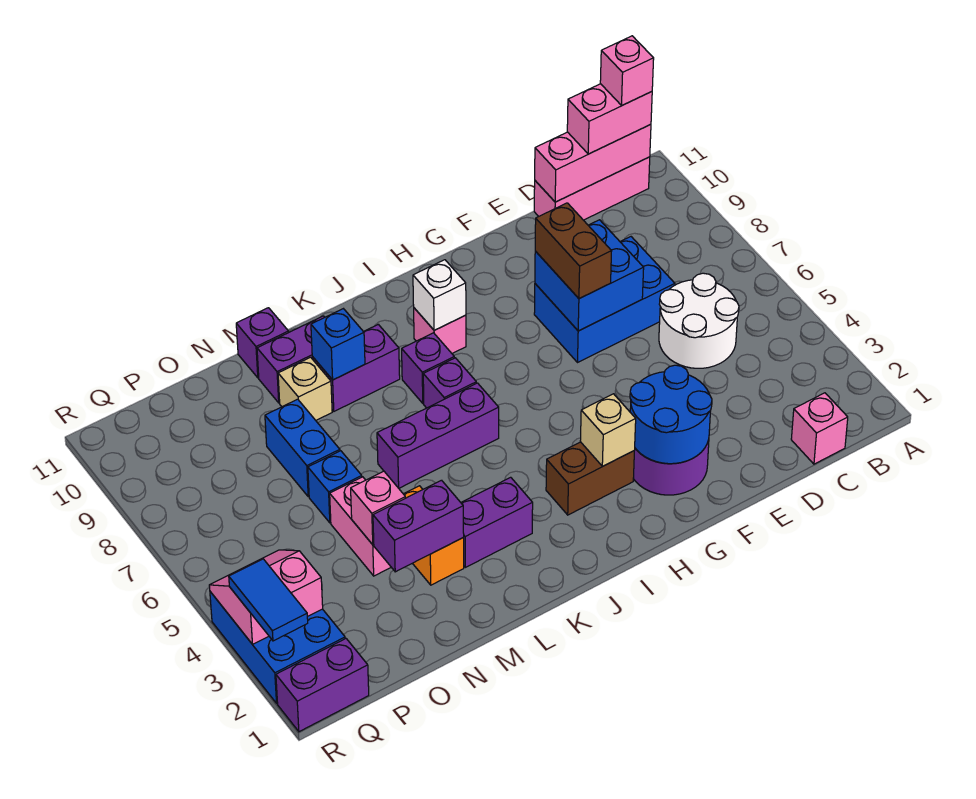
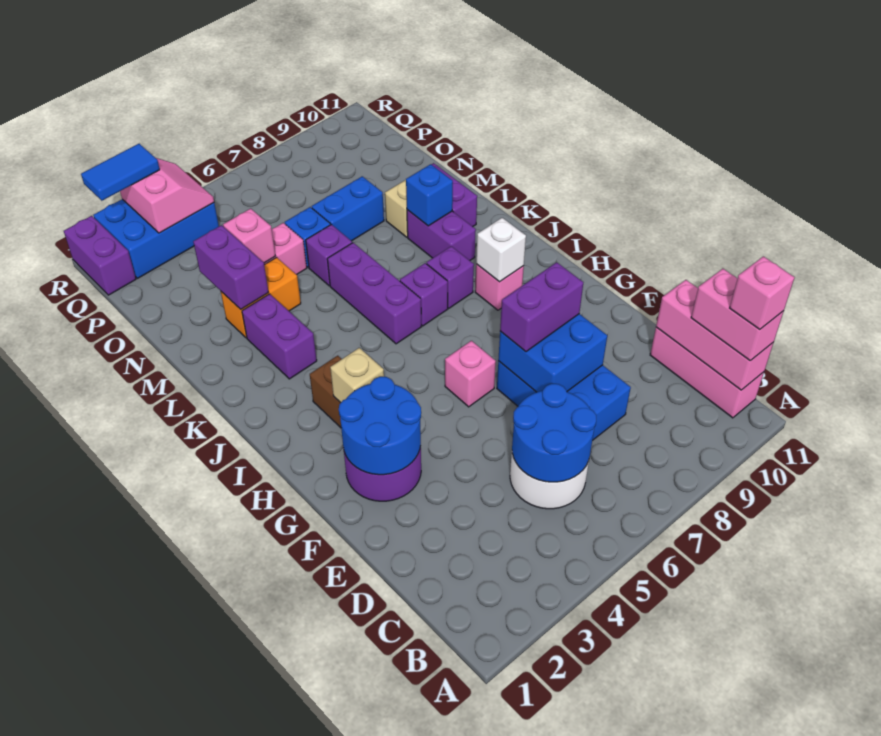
pink brick C1 level 1 -> pink brick G6 level 1
none -> blue round brick C5:D6 level 2
brown brick F7:F8 level 3 -> purple brick F7:F8 level 3
purple brick M11 level 1 -> purple brick M6 level 1

